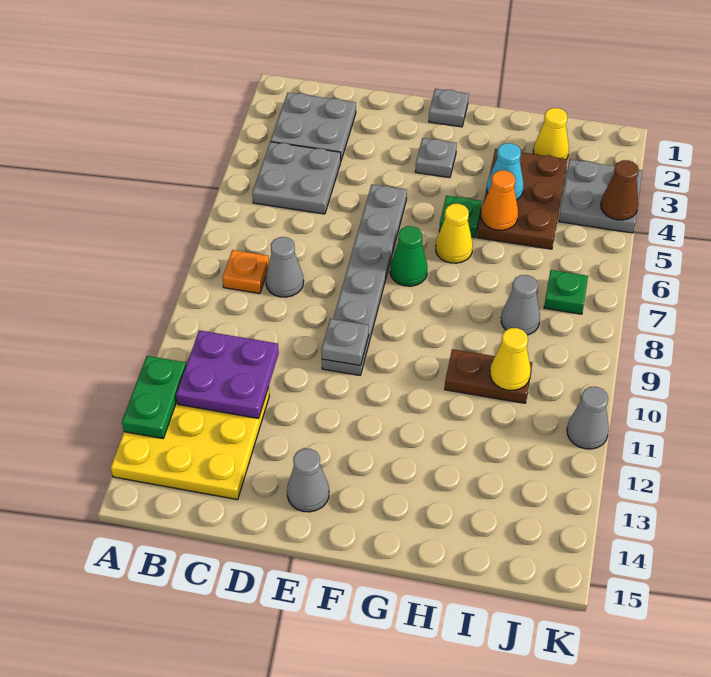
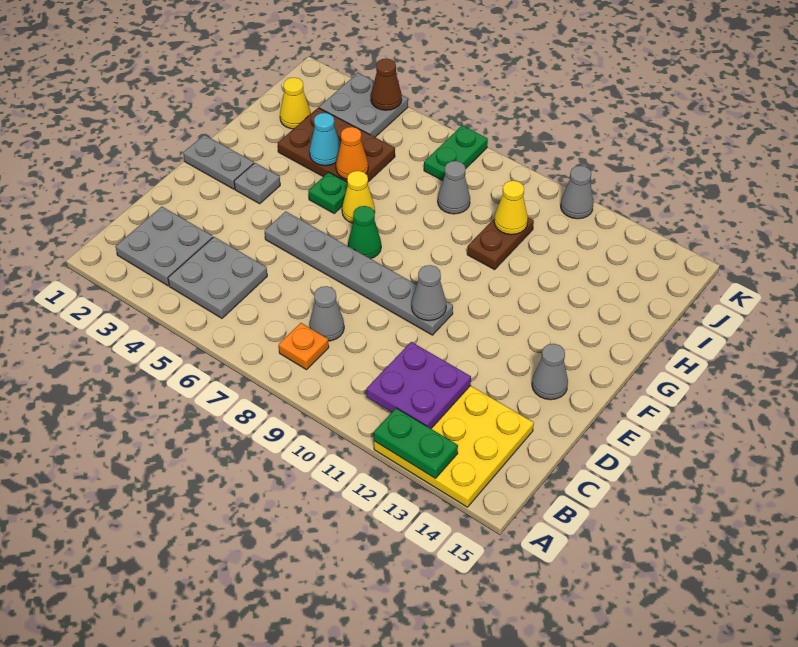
grey plate E10 level 2 -> grey cone E10 level 2
grey plate F1 level 1 -> grey plate F1:F2 level 1
green plate J7 level 1 -> green plate J7:K7 level 1

